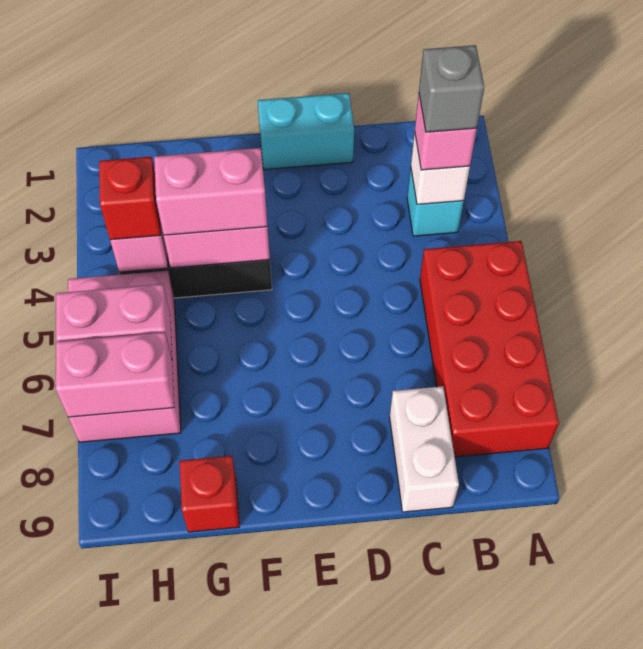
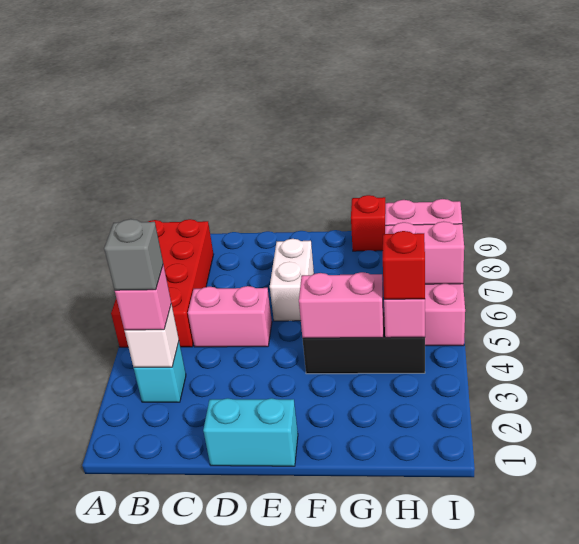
white brick C8:C9 level 1 -> white brick E6:E7 level 1
pink brick F4:G4 level 3 -> pink brick C5:D5 level 1

